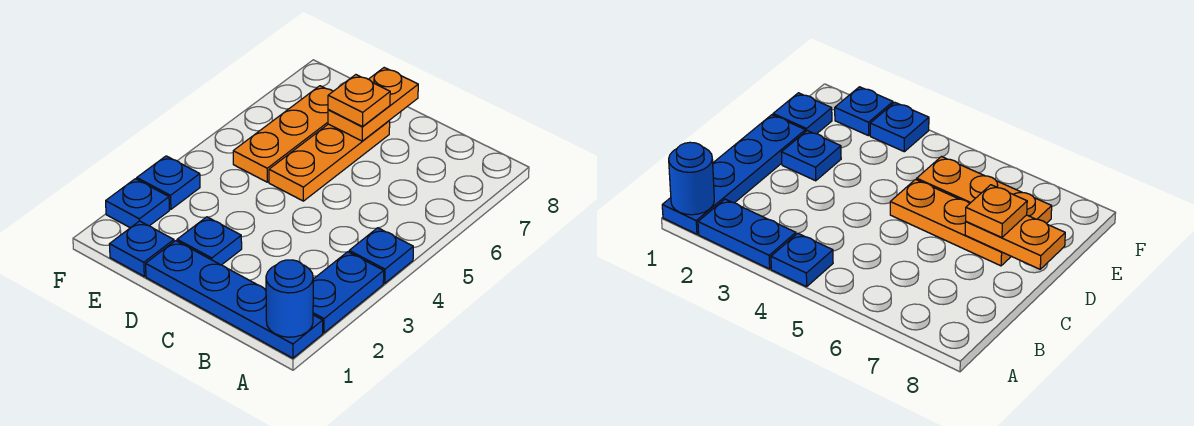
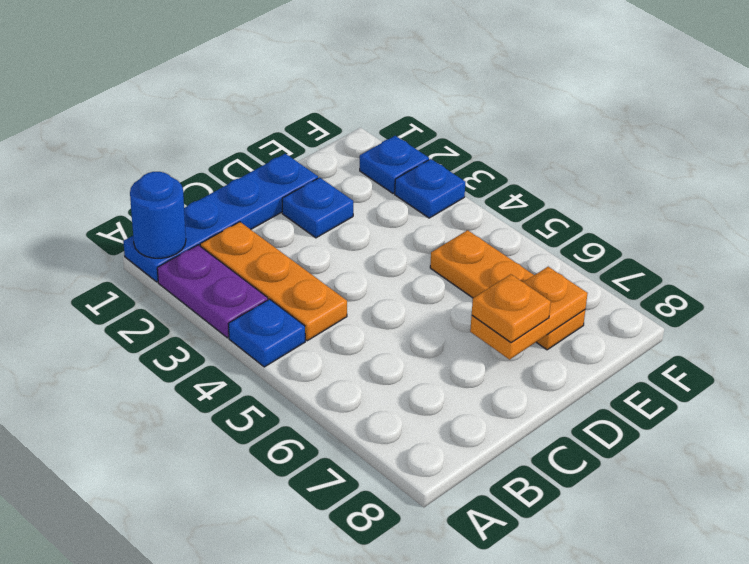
blue plate A2:A3 level 1 -> purple plate A2:A3 level 1
orange plate D5:D7 level 1 -> orange plate B2:B4 level 1
orange plate D7:D8 level 2 -> orange plate D7:E7 level 2
blue plate E1 level 1 -> none

